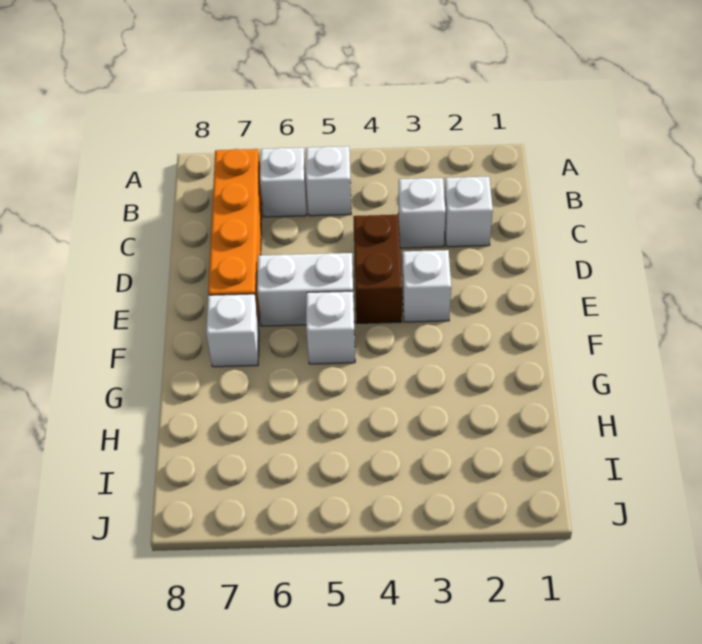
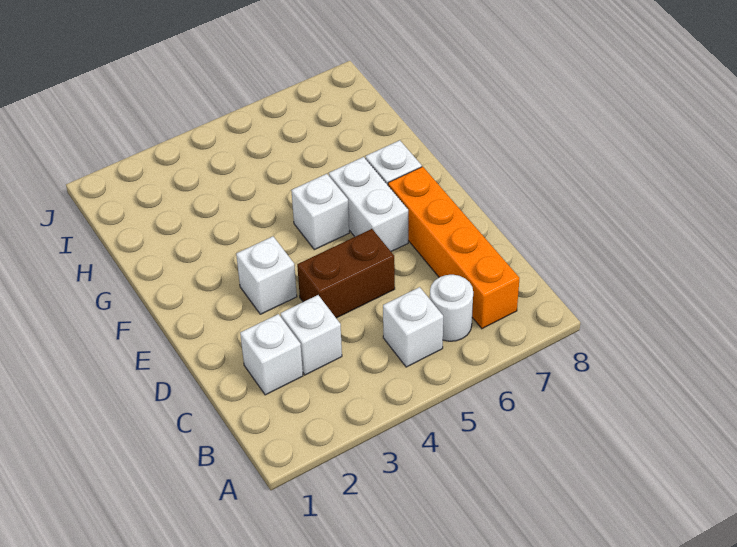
white brick B6 level 1 -> white round brick B6 level 1
brown brick D4:E4 level 1 -> brown brick D4:D5 level 1
white brick E5:E6 level 1 -> white brick E6:F6 level 1

